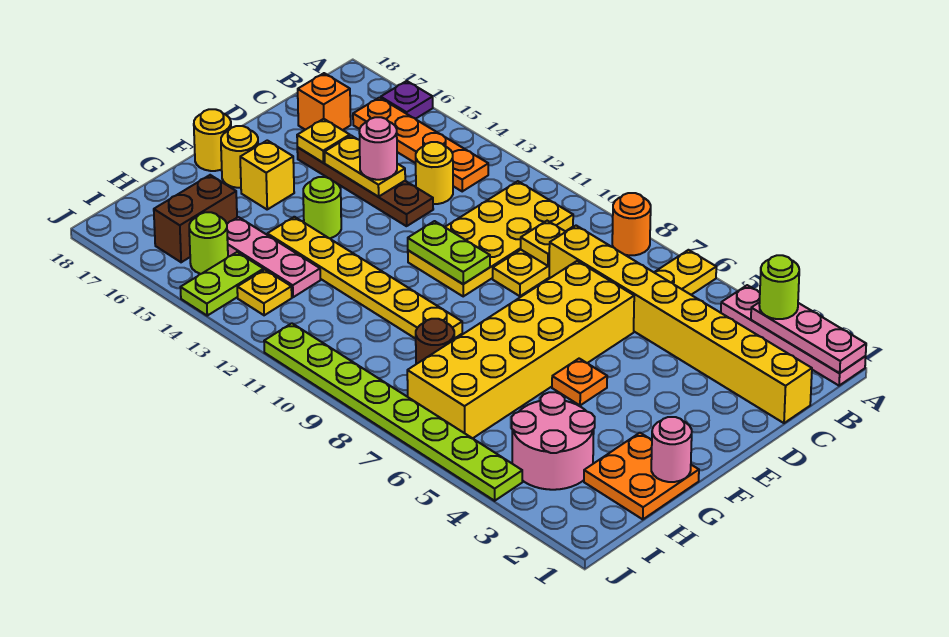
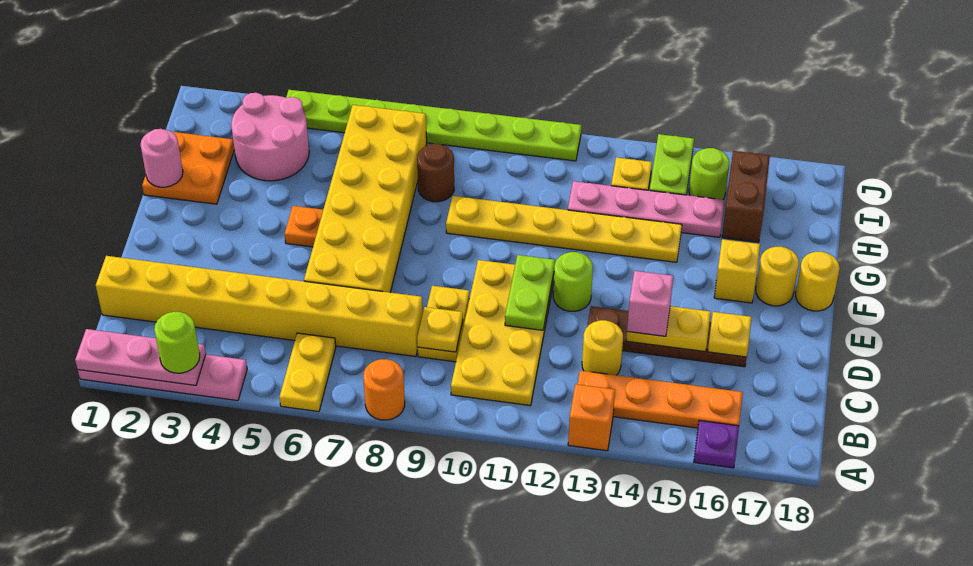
orange brick C17 level 1 -> orange brick A13 level 1
pink round brick D14 level 3 -> pink brick D14 level 3
lime plate E10:E11 level 2 -> lime plate D11:E11 level 2
lime round brick F14 level 1 -> lime round brick E12 level 1
pink plate H13:H15 level 1 -> pink plate H12:H15 level 1

